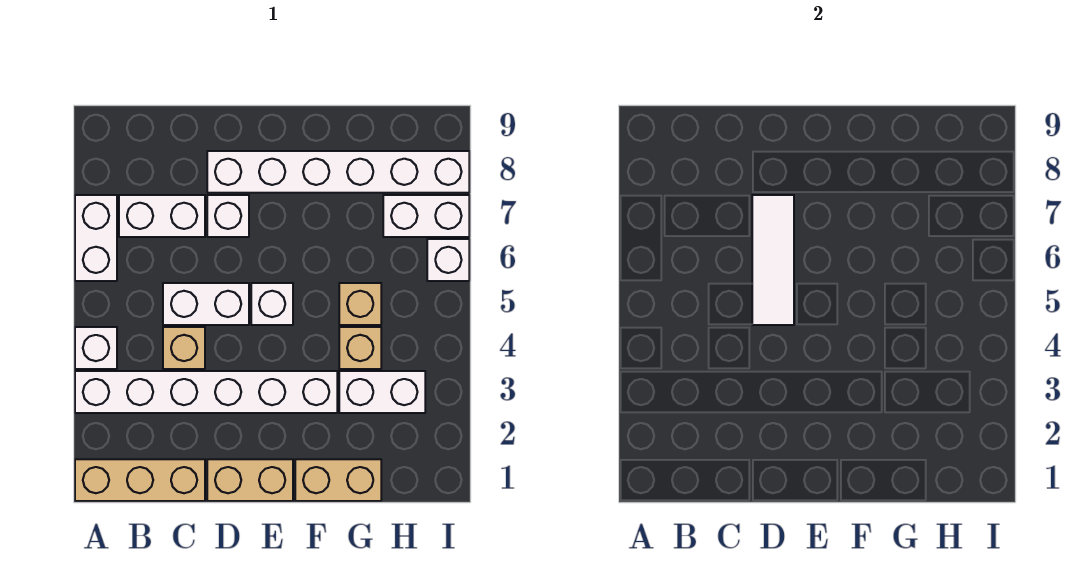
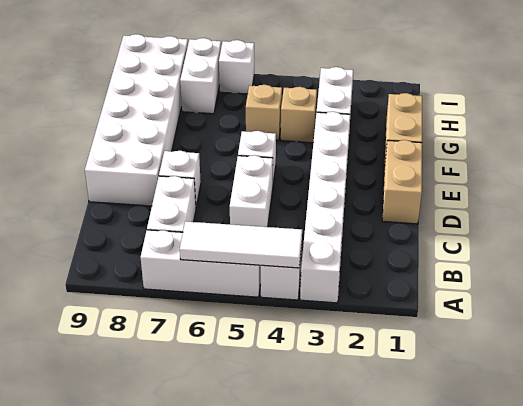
tan brick A1:C1 level 1 -> none
white brick A6:A7 level 1 -> white brick A5:A7 level 1
tan brick C4 level 1 -> none
white tile D5:D7 level 2 -> white tile A4:A6 level 2
white brick D8:I8 level 1 -> white brick D8:I9 level 1

